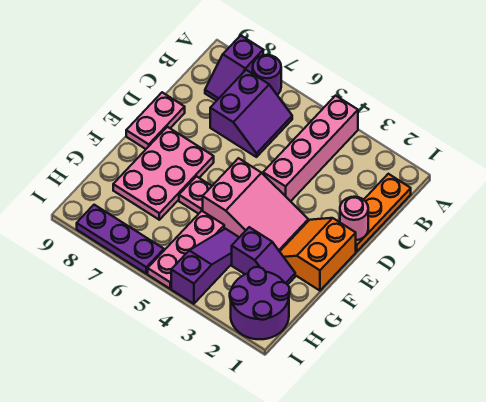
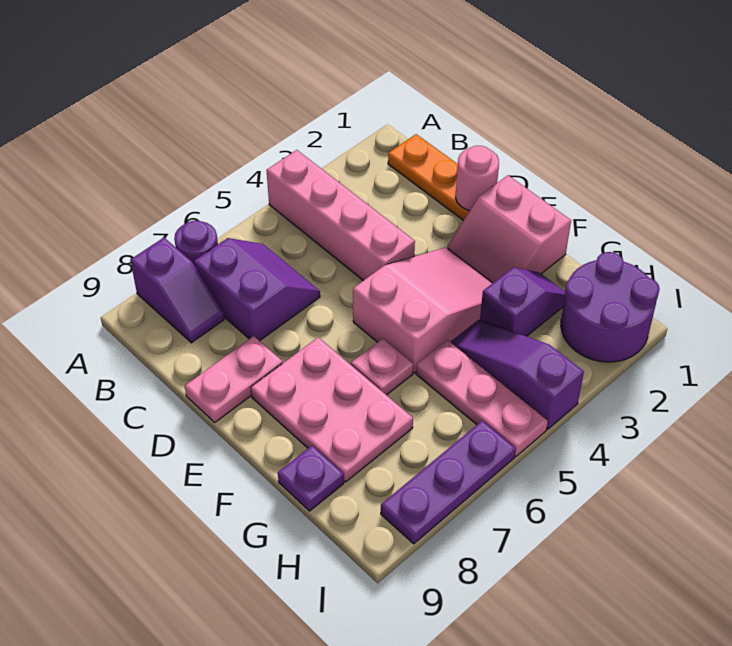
pink plate D9:E9 level 1 -> pink plate D8:D9 level 1
orange slope E1:F2 level 1 top 1 -> pink slope E1:F2 level 1 top 1
none -> purple plate G9 level 1

